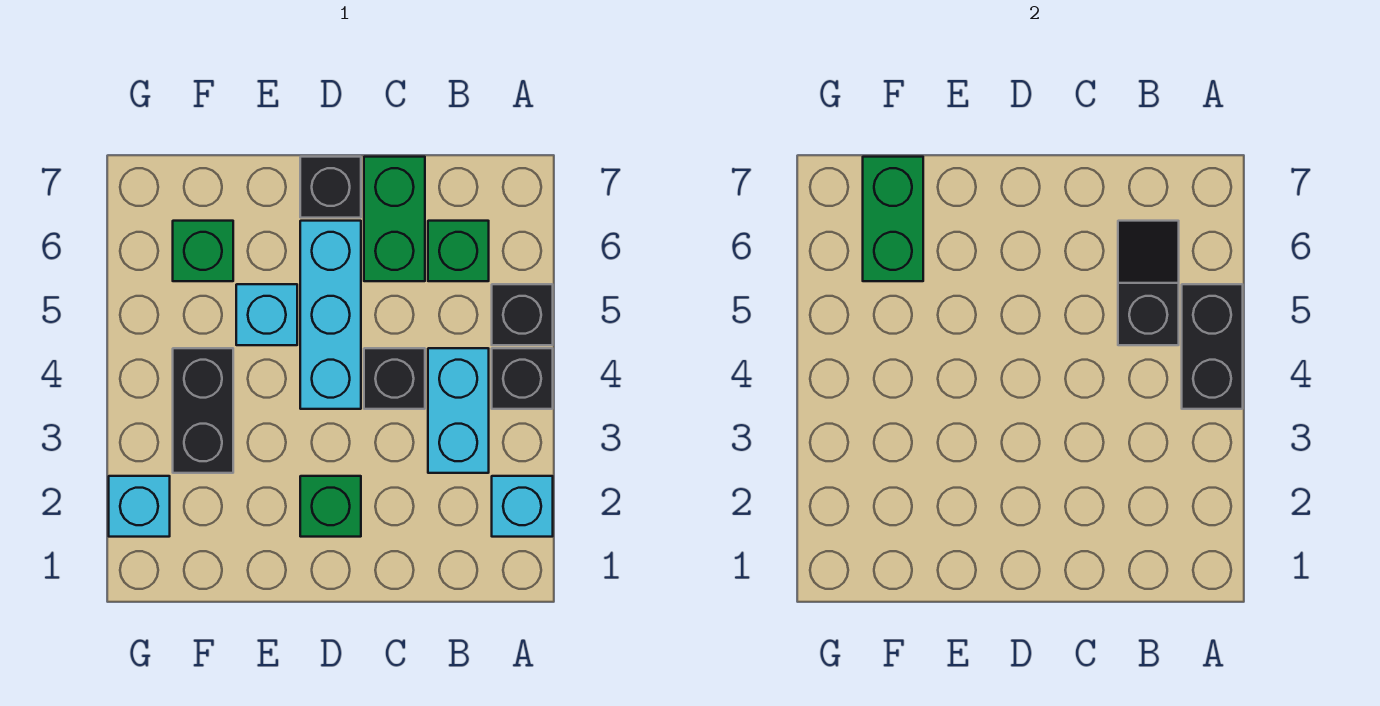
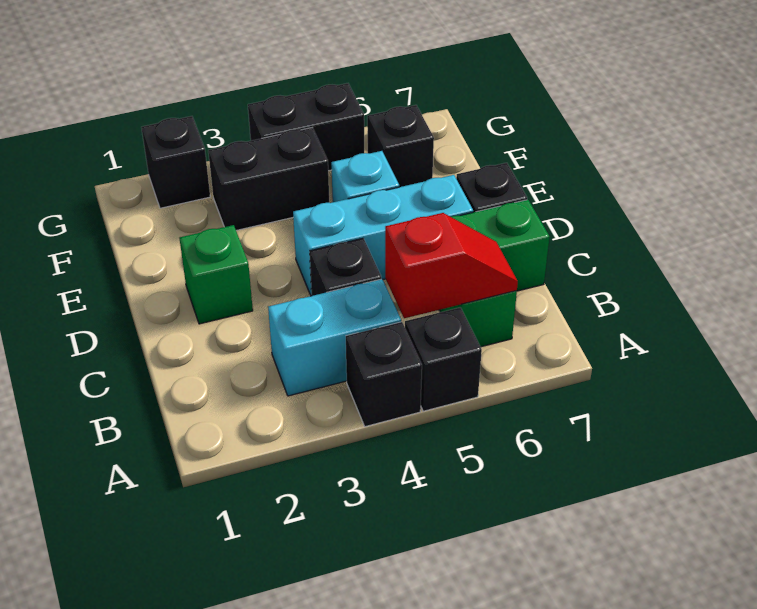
cyan brick A2 level 1 -> none
black brick A4:A5 level 2 -> black brick G4:G5 level 1
black slope B5:B6 level 2 top 5 -> red slope B5:B6 level 2 top 5
green brick F6 level 1 -> black brick F6 level 1
green brick F6:F7 level 2 -> none
cyan brick G2 level 1 -> black brick G2 level 1

